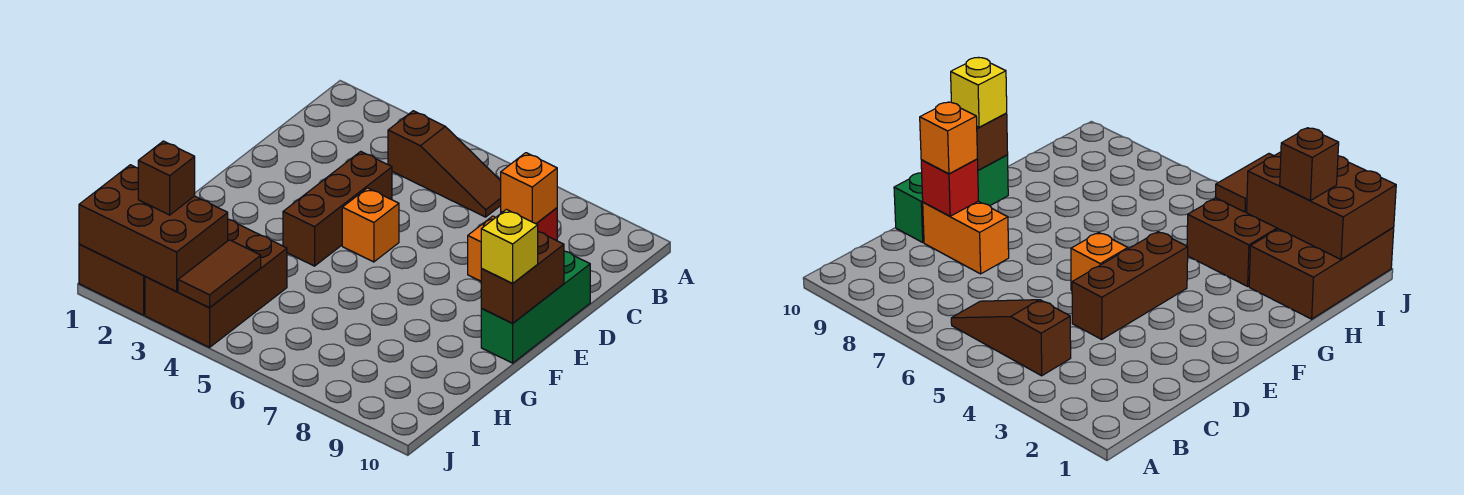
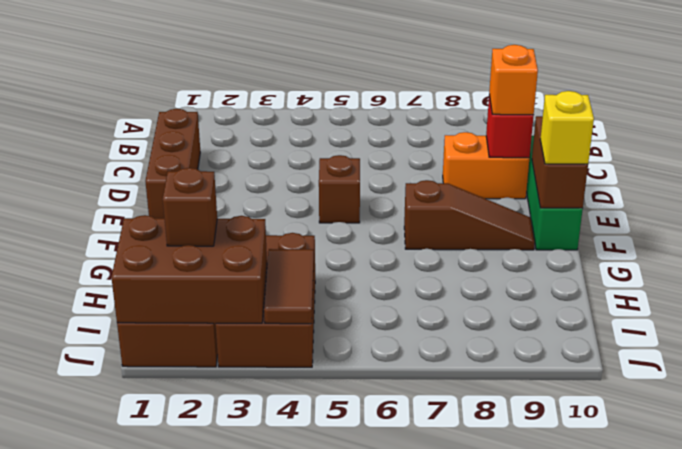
brown slope B4:B6 level 1 top 4 -> brown slope F7:F9 level 1 top 7
brown brick D4:F4 level 1 -> brown brick C1:E1 level 1
orange brick E5 level 1 -> brown brick E5 level 1

